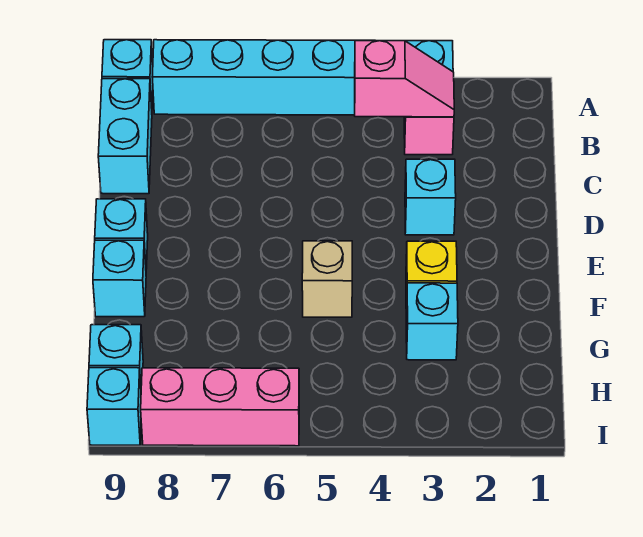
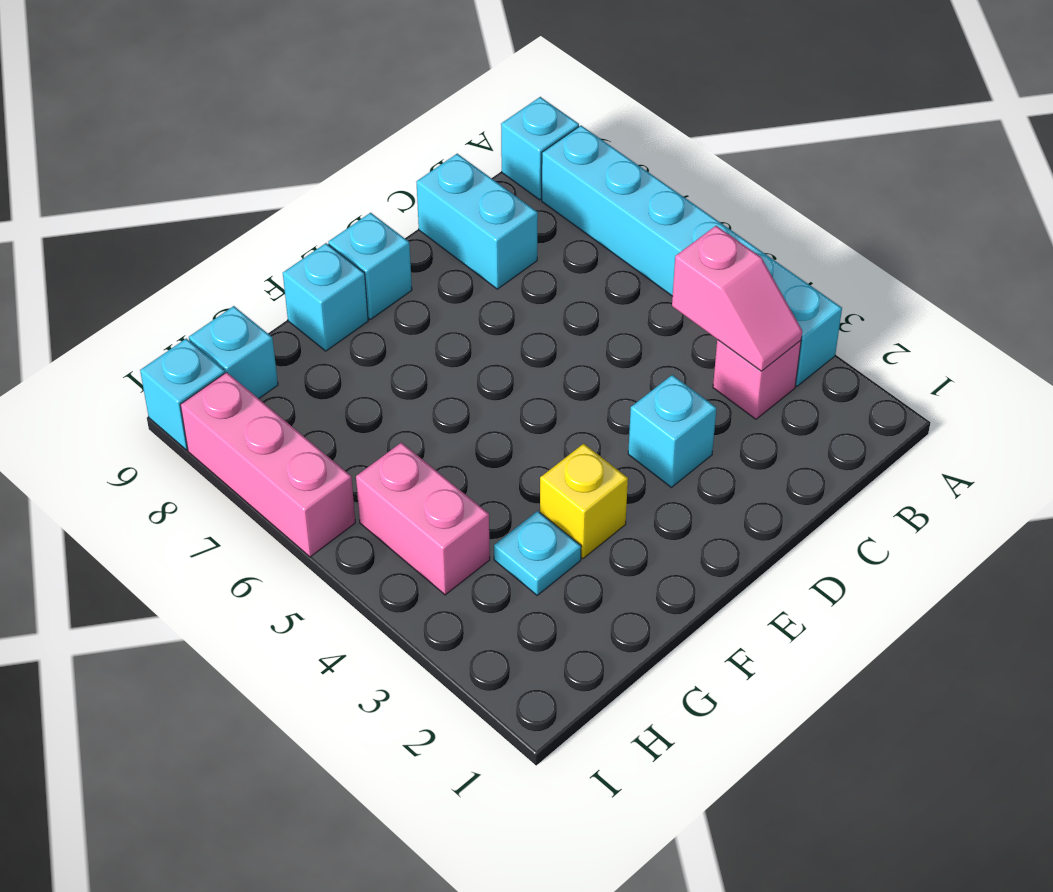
cyan brick B9:C9 level 1 -> cyan brick C8:C9 level 1
tan brick F5 level 1 -> none
cyan brick G3 level 1 -> cyan plate G3 level 1
none -> pink brick H4:H5 level 1

